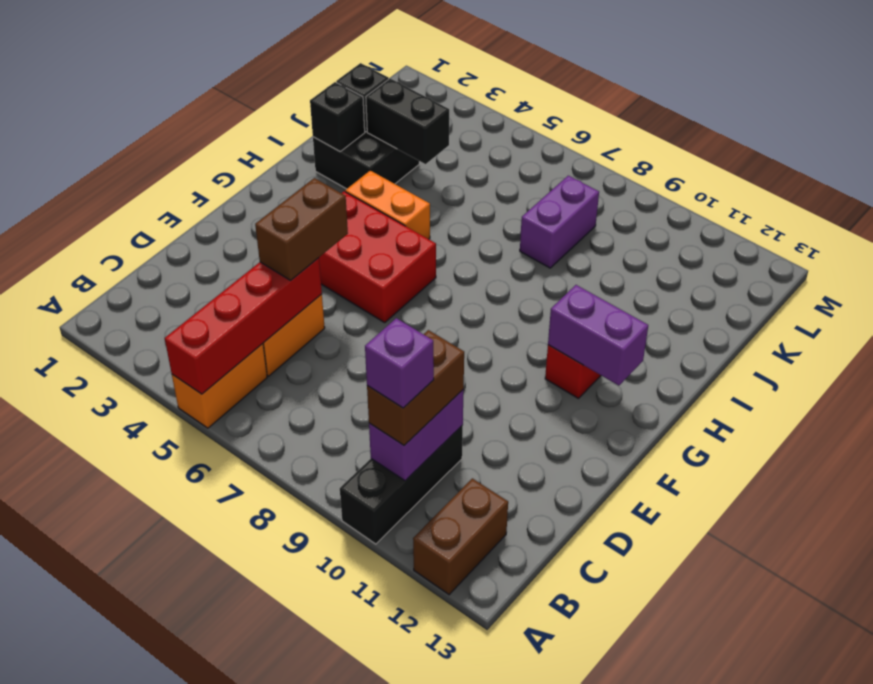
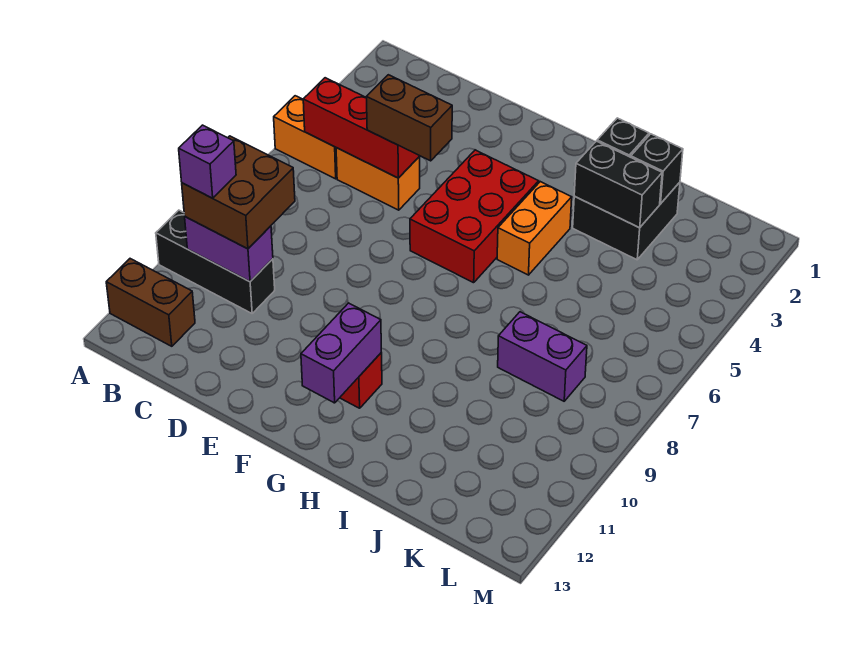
red brick A5:D5 level 2 -> red brick B5:D5 level 2
brown brick B10:C10 level 3 -> brown brick B9:C10 level 3
black brick J3:J4 level 2 -> black brick I3:J3 level 2

